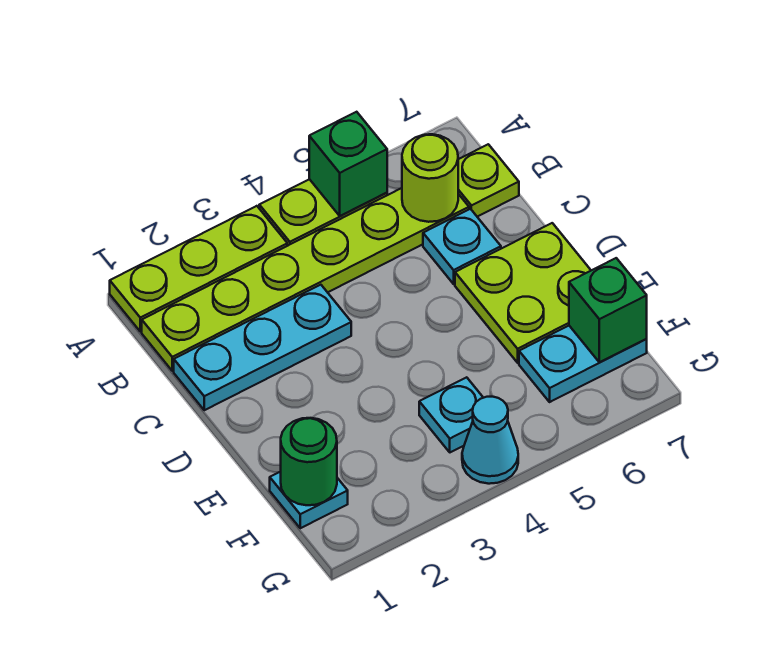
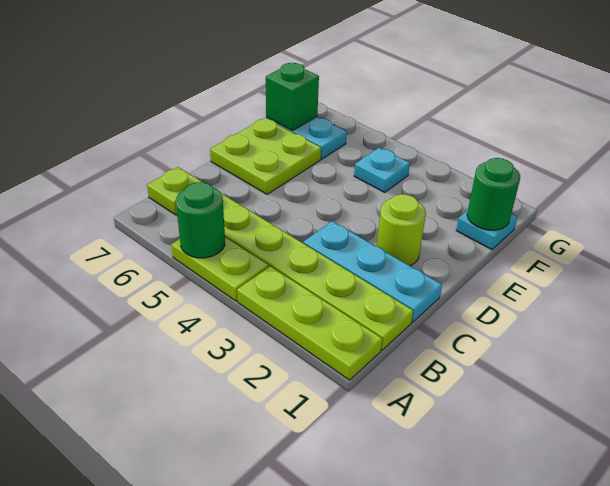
green brick A5 level 2 -> green round brick A5 level 2
lime round brick B6 level 2 -> lime round brick D2 level 1
cyan plate C6 level 1 -> none
cyan cone G4 level 1 -> none

